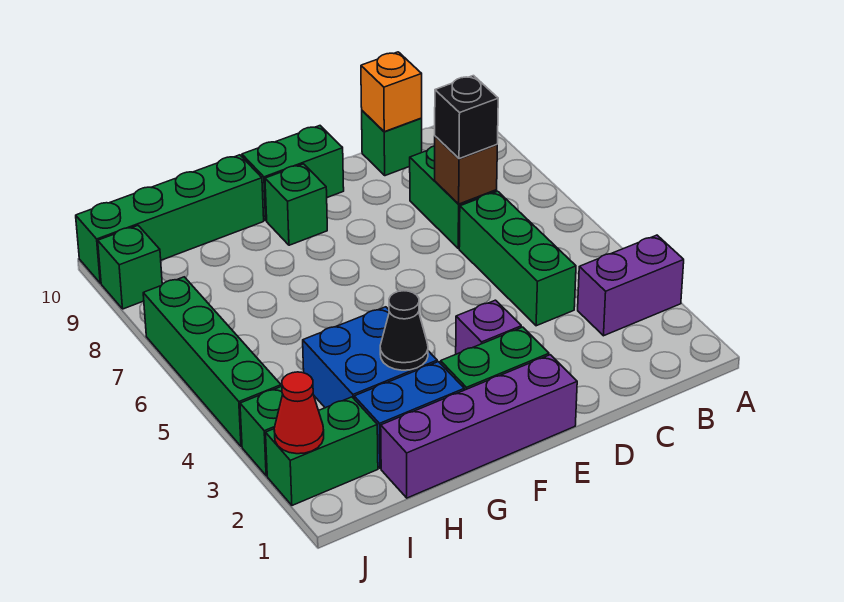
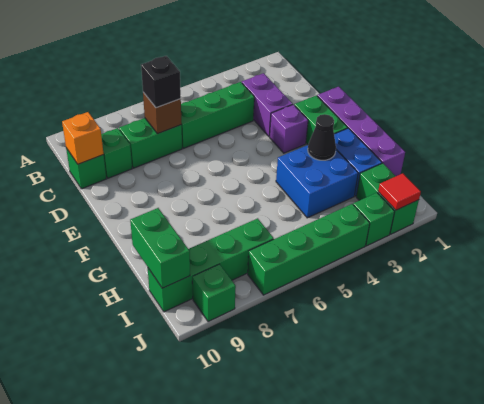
purple brick A3:B3 level 1 -> purple brick C3:D3 level 1
green brick E10:F10 level 1 -> green brick H10:I10 level 2
green brick F9 level 1 -> green brick C9 level 1
green brick G10:J10 level 1 -> green brick I7:I10 level 1
red cone J2 level 2 -> red tile J2 level 2

